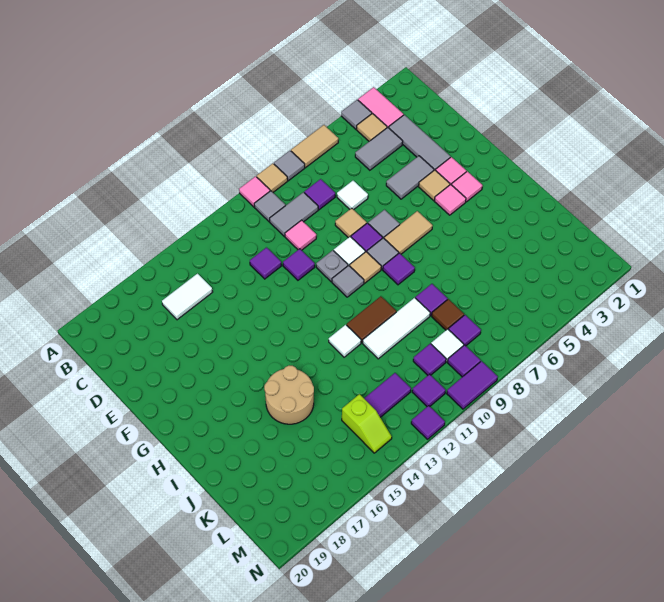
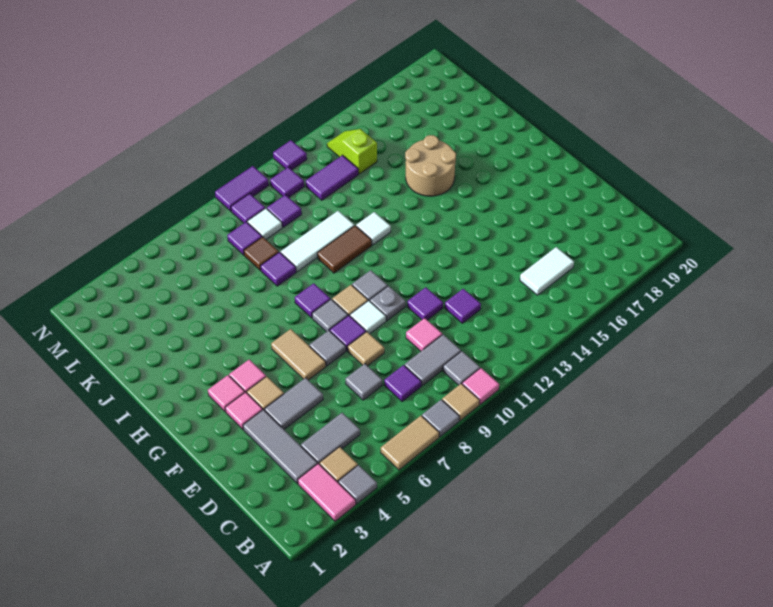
white tile D7 level 1 -> grey tile D7 level 1
tan tile G6:G7 level 1 -> tan tile F6:G6 level 1

